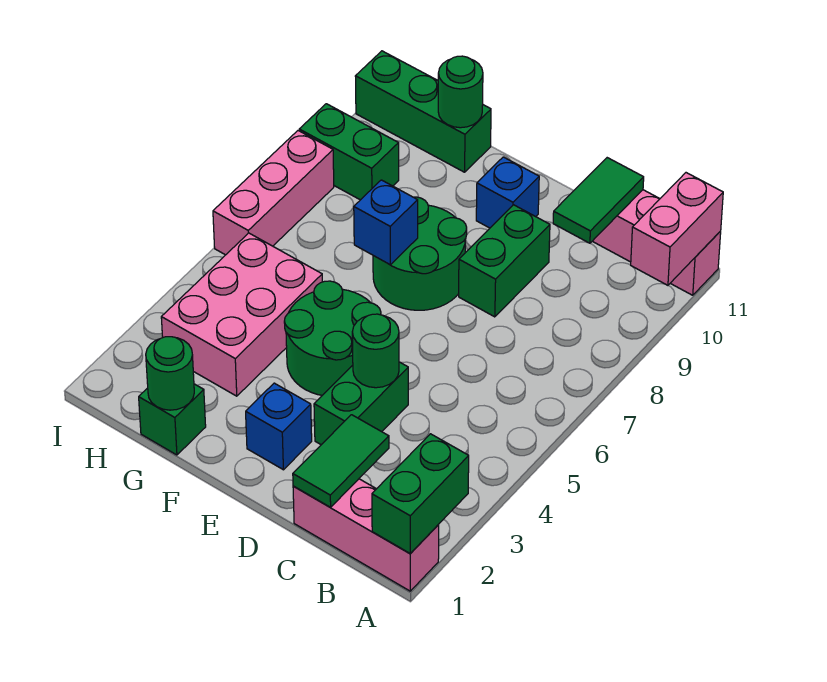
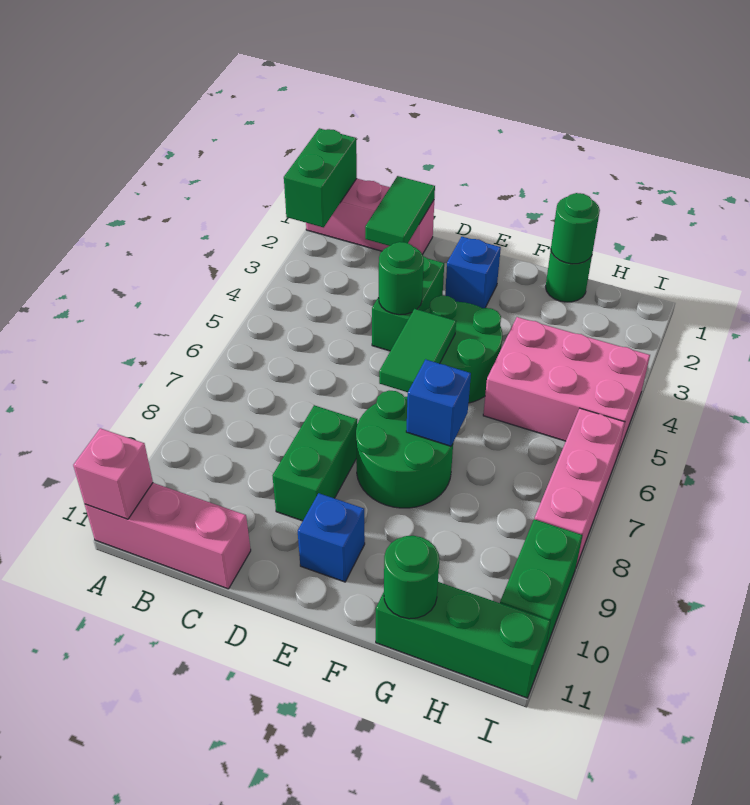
pink brick A10:A11 level 2 -> pink brick A11 level 2
green tile C10:C11 level 2 -> green tile E5:E6 level 2
green brick G1 level 1 -> green round brick G1 level 1
pink brick G3:H5 level 1 -> pink brick G4:I5 level 1
green brick H9:I9 level 1 -> green brick I9:I10 level 1

